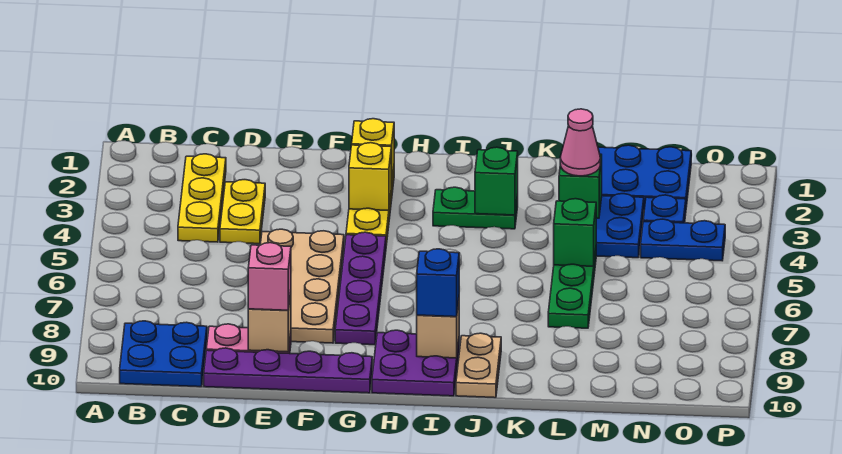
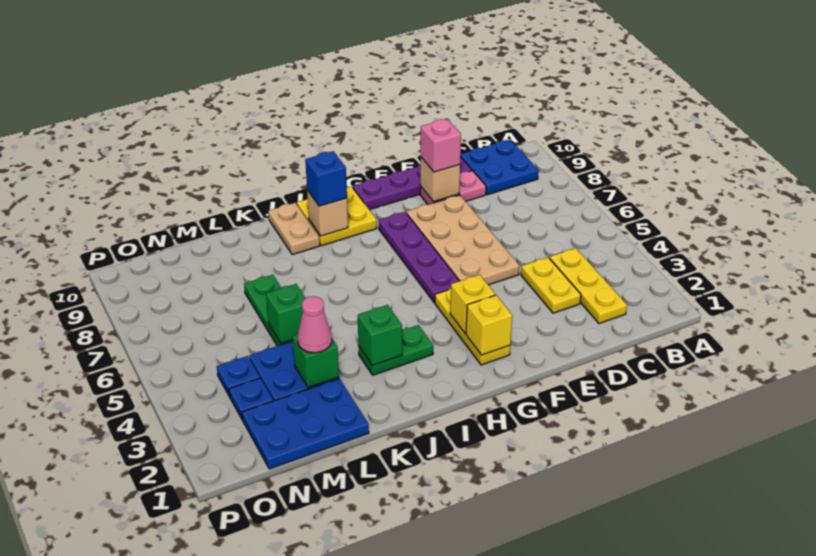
purple plate H9:I10 level 1 -> yellow plate H9:I10 level 1
blue plate N4:O4 level 1 -> blue plate N4 level 1

